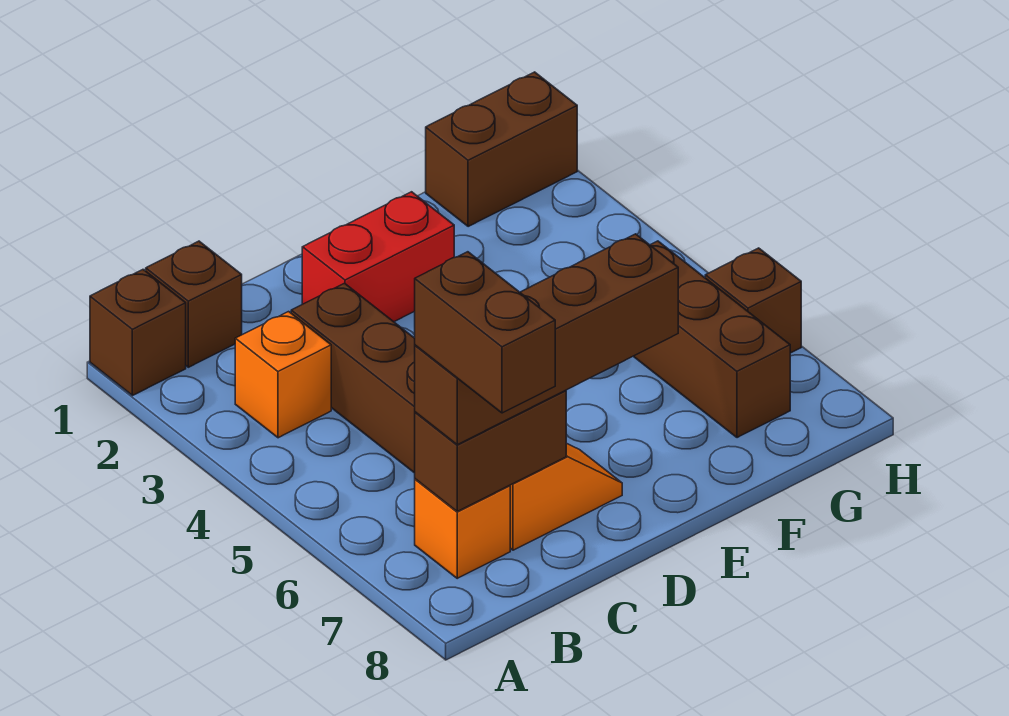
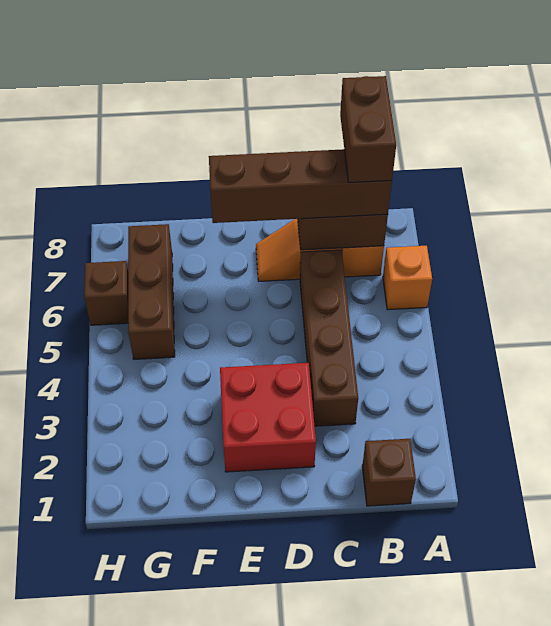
brown brick A1 level 1 -> none
orange brick B3 level 1 -> orange brick A6 level 1
red brick D2:E2 level 1 -> red brick D2:E3 level 1
brown brick G1:H1 level 1 -> none

